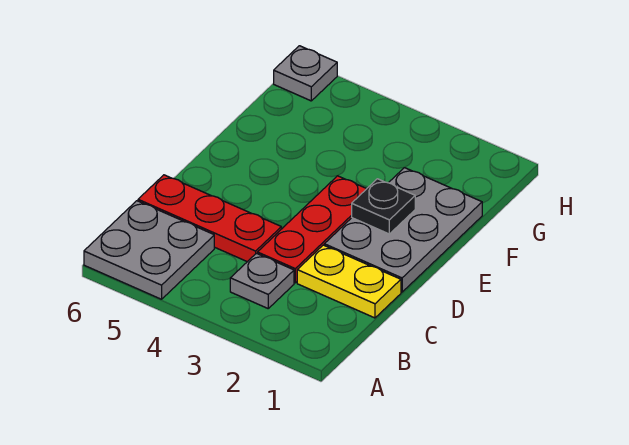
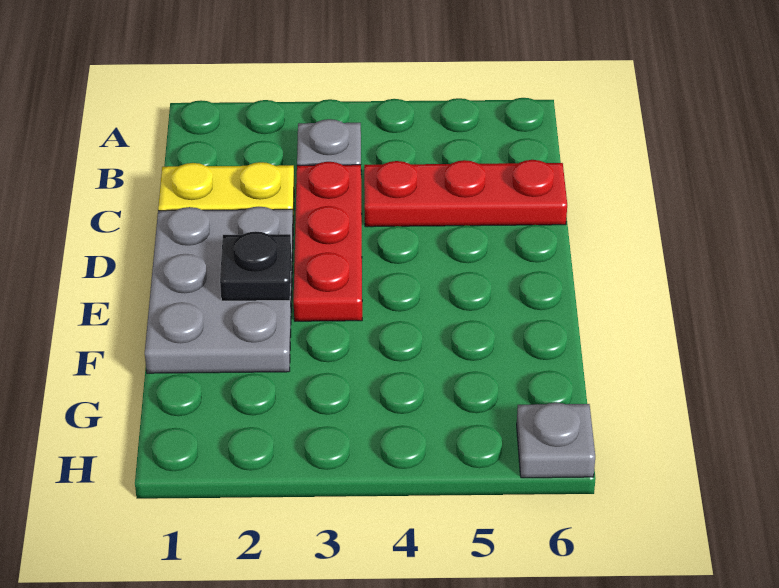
grey plate A5:B6 level 1 -> none

